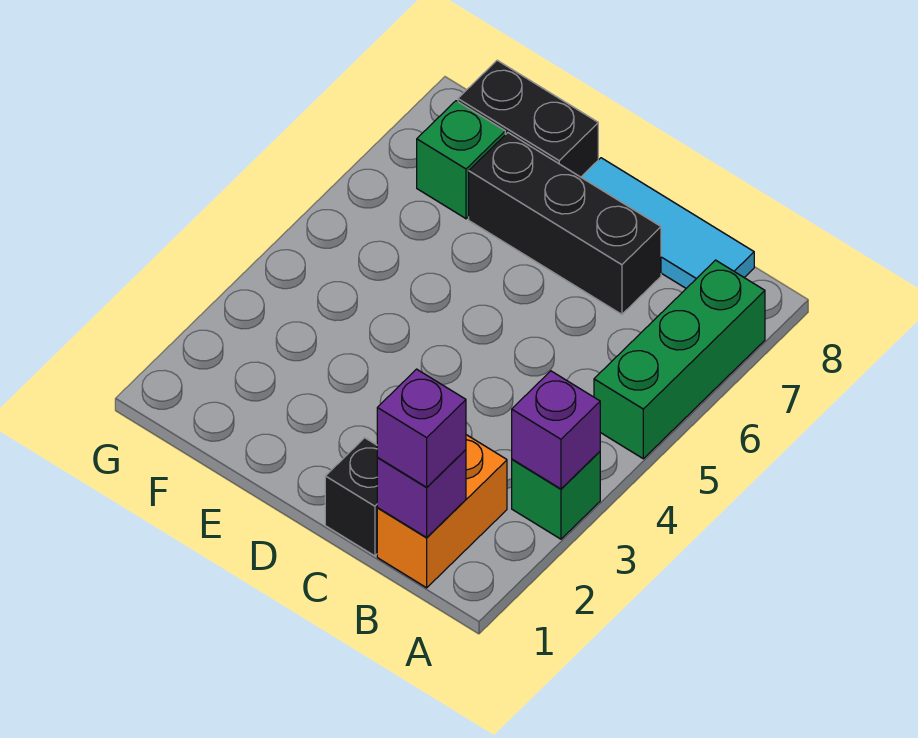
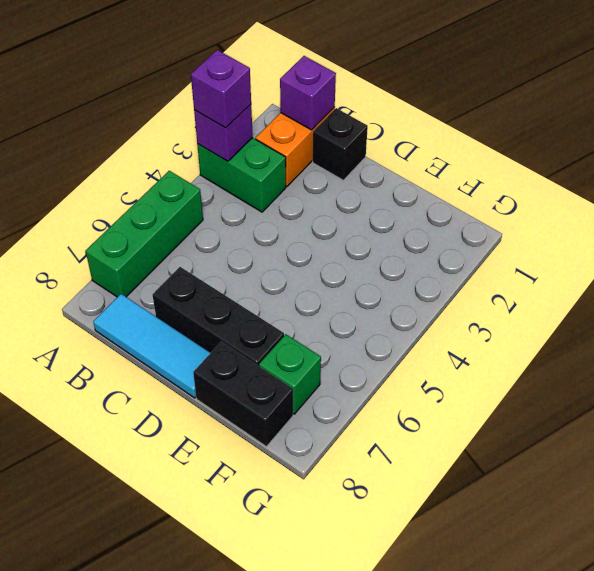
green brick A3 level 1 -> green brick A3:B3 level 1
purple brick B1 level 3 -> purple brick A3 level 3

